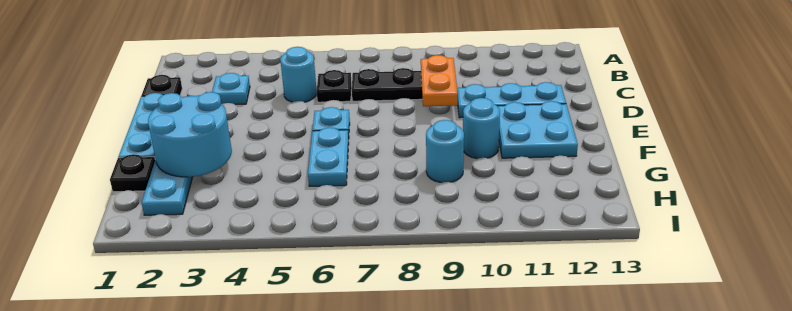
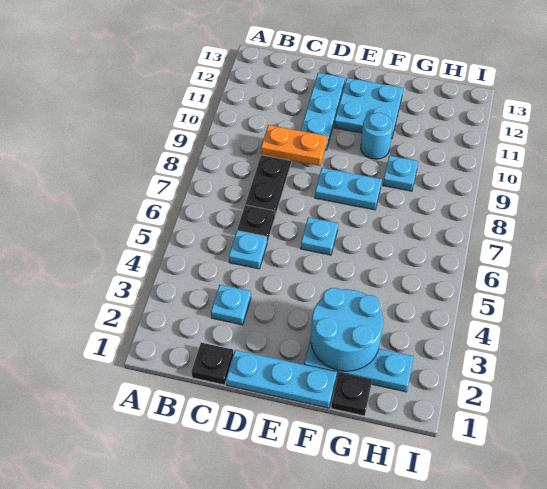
cyan round brick C5 level 1 -> cyan plate C5 level 1
cyan plate F6:G6 level 1 -> cyan plate E8:F8 level 1
cyan round brick G9 level 1 -> cyan plate G9 level 1

